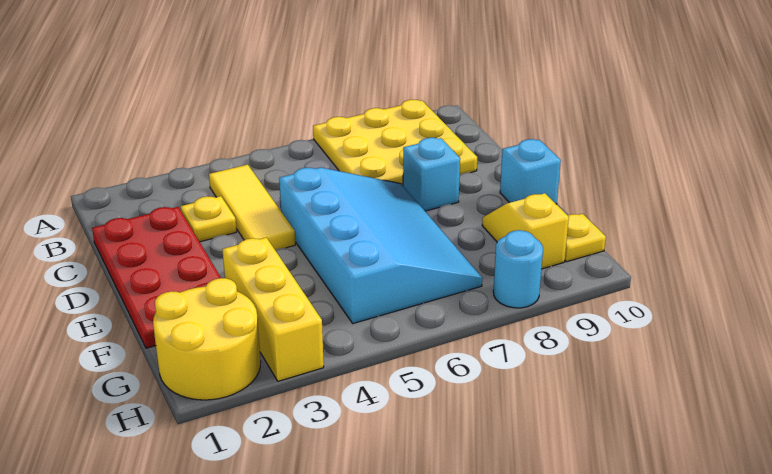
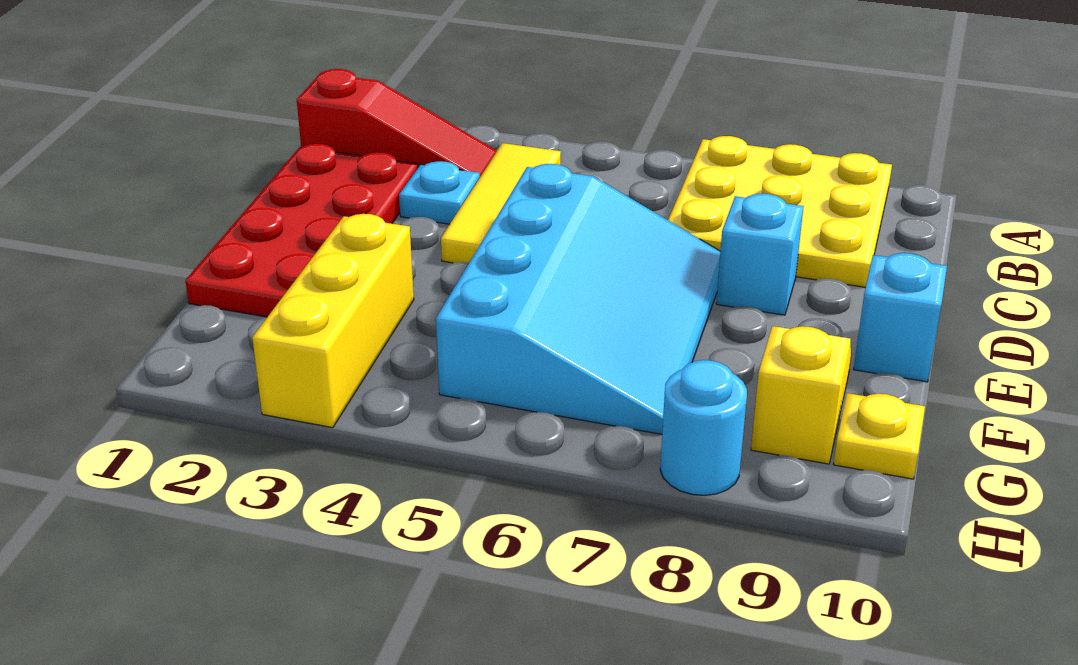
none -> red slope B1:B3 level 1 top 1
yellow plate C3 level 1 -> cyan plate C3 level 1
yellow round brick G1:H2 level 1 -> none

